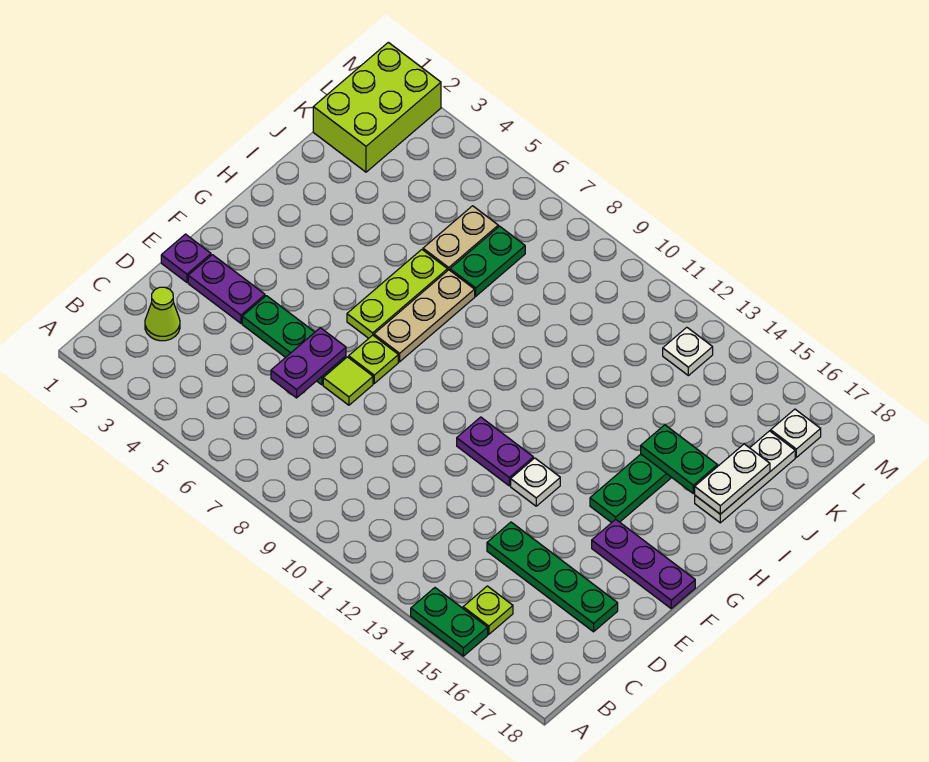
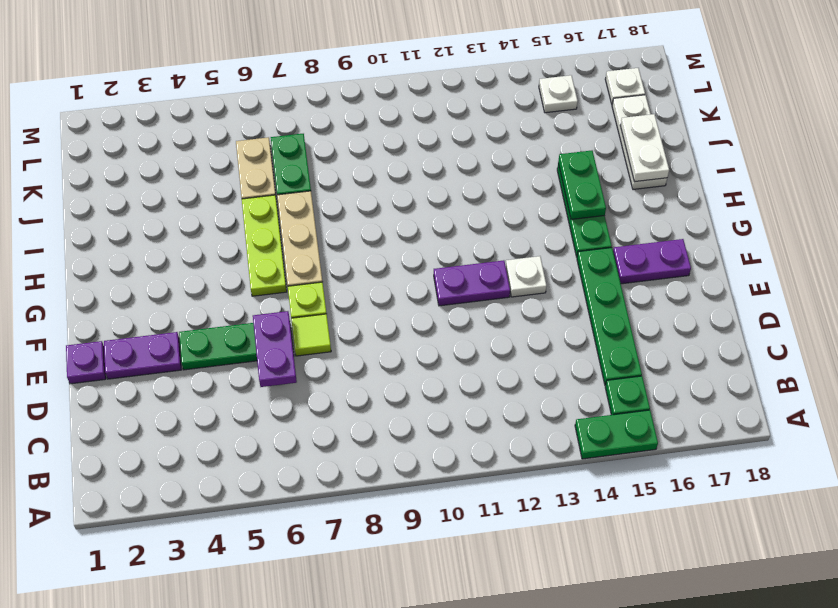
lime plate B15 level 1 -> green plate B15 level 1
lime cone C2 level 1 -> none
green plate D14:D17 level 1 -> green plate C15:F15 level 1
purple plate F16:F18 level 1 -> purple plate F16:F17 level 1
green plate I15:I16 level 2 -> green plate H15:I15 level 2
lime brick K1:M2 level 1 -> none
white plate L13 level 1 -> white plate L15 level 1

